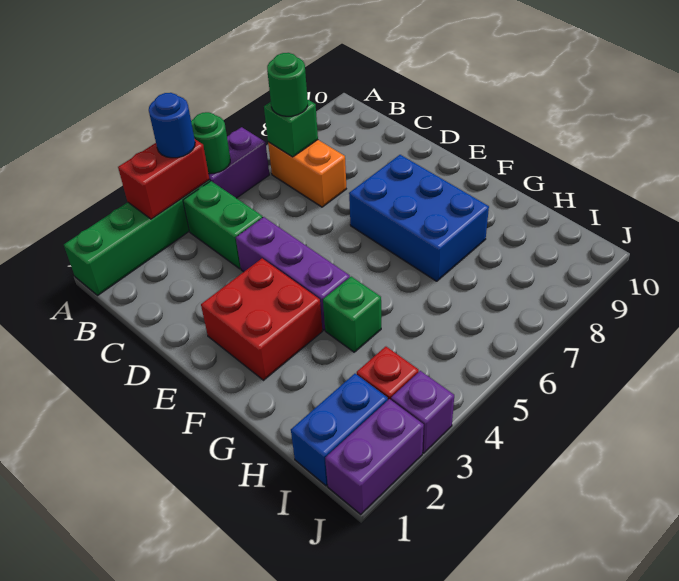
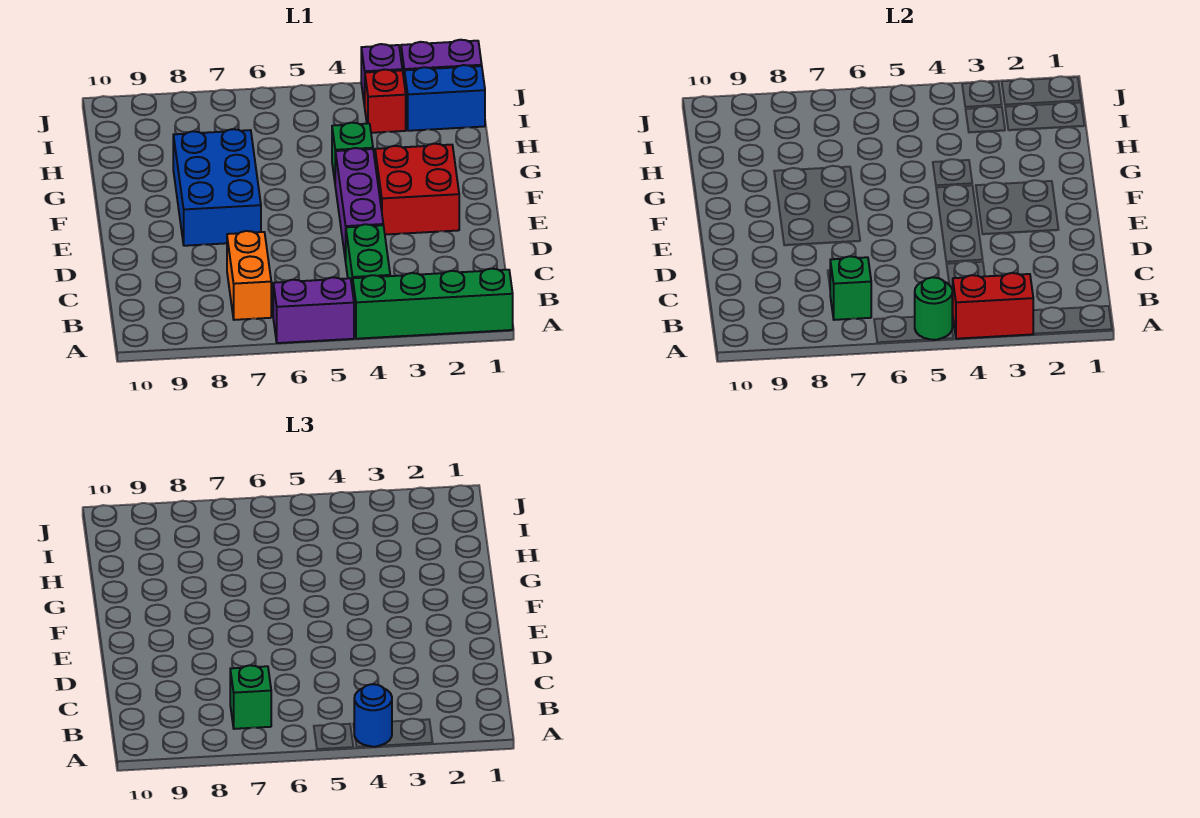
green round brick B7 level 3 -> green brick B7 level 3

